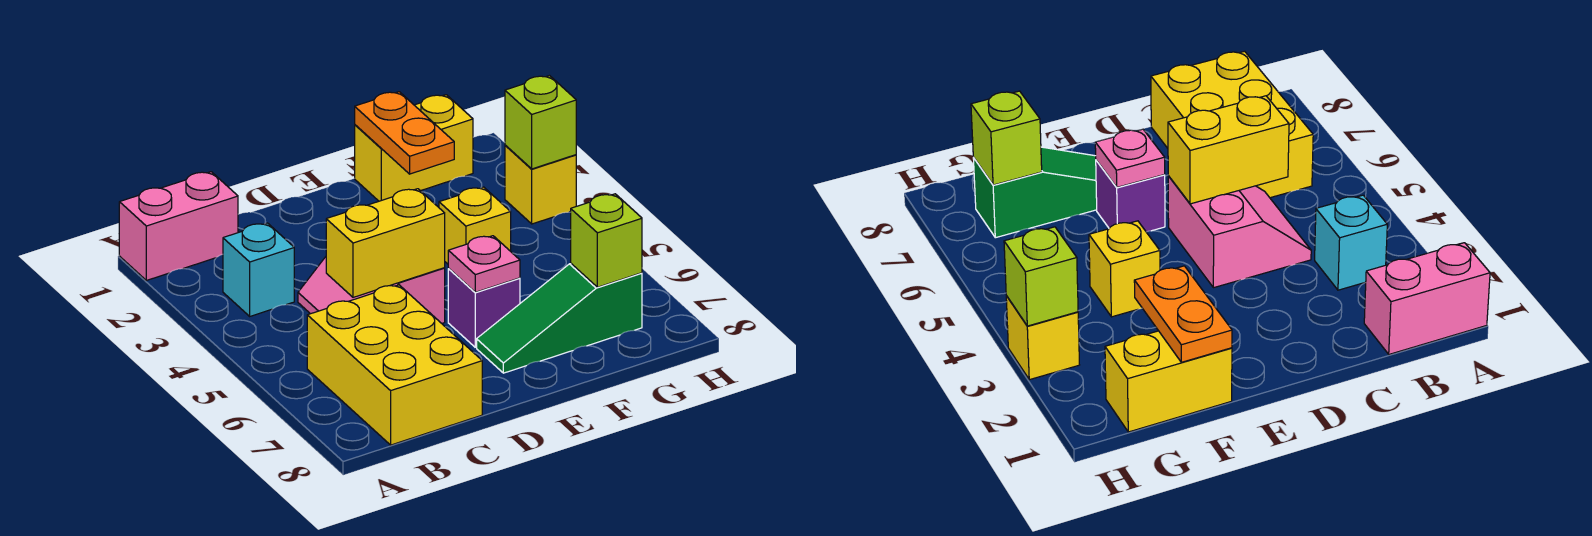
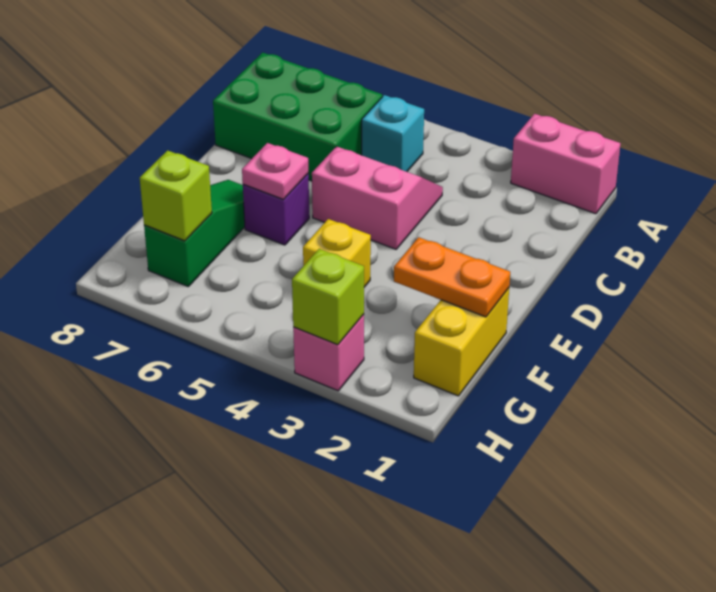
pink brick A1:B1 level 1 -> pink brick A1:A2 level 1
cyan brick B3 level 1 -> cyan brick B5 level 1
yellow brick B6:C8 level 1 -> green brick B6:C8 level 1
yellow brick C5:D5 level 2 -> none
yellow brick H3 level 1 -> pink brick H3 level 1

